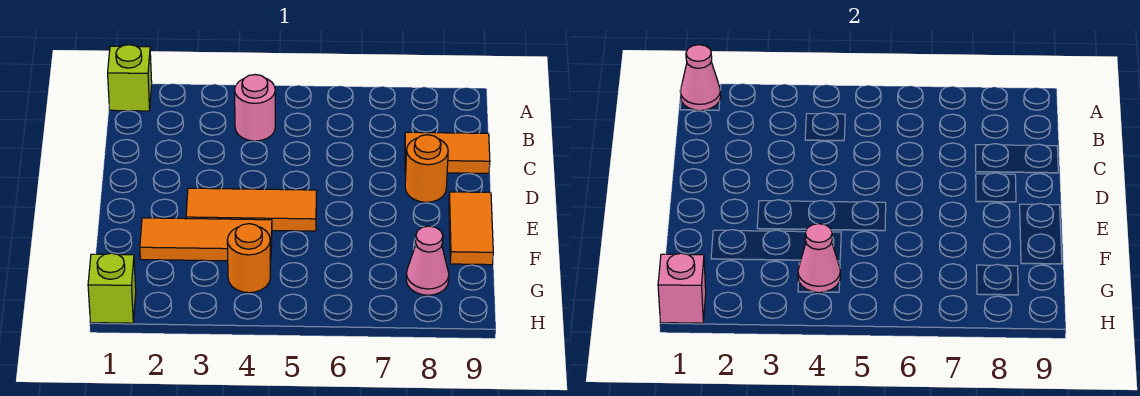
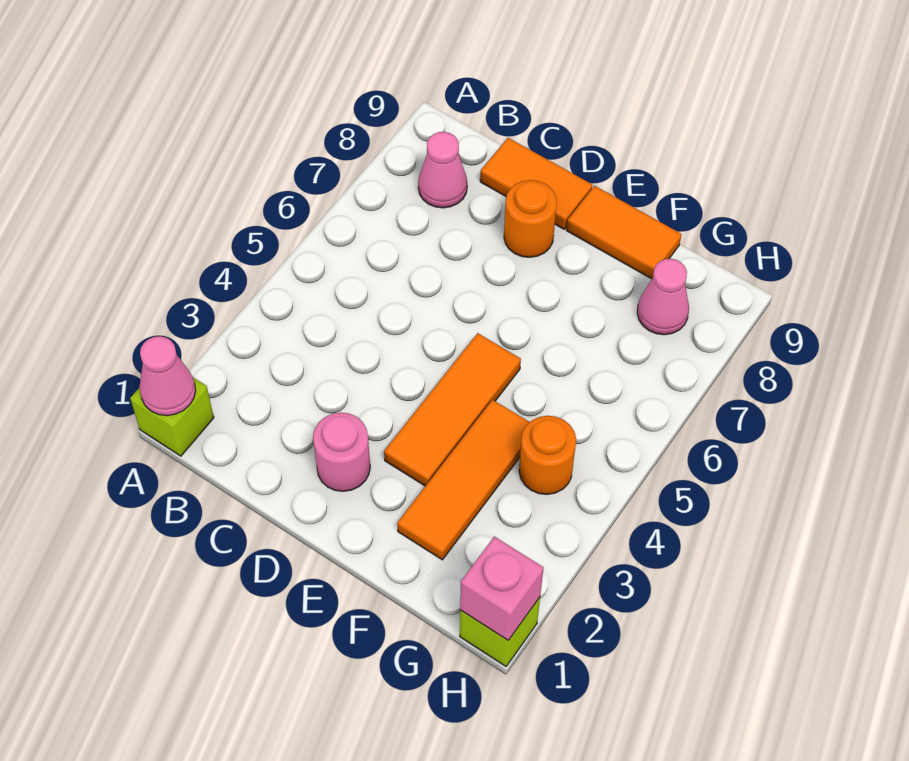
pink round brick B4 level 1 -> pink round brick D2 level 1
orange tile C8:C9 level 1 -> orange tile C9:D9 level 1
pink cone G4 level 2 -> pink cone B8 level 1

